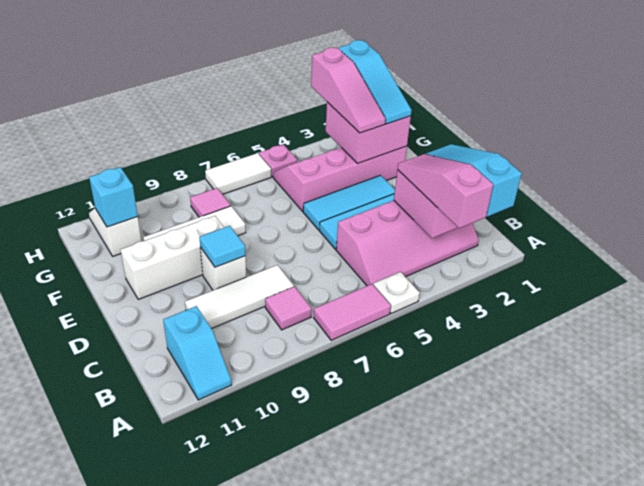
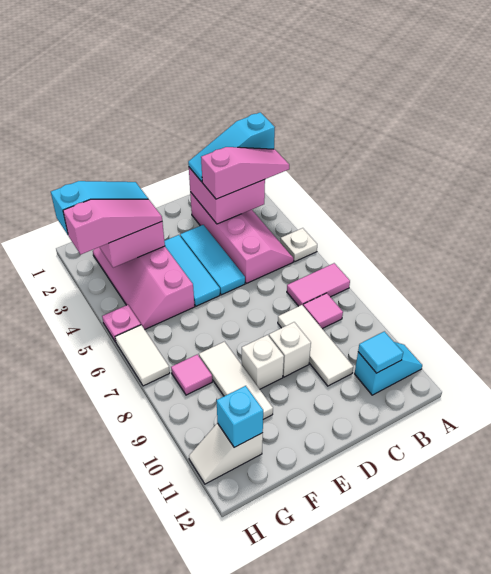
pink slope A3:C3 level 3 top A -> pink slope A3:C3 level 3 top C
pink tile A6:A7 level 1 -> pink tile A7:B7 level 1
cyan tile D9 level 2 -> cyan tile B11 level 2
white brick E9:E11 level 1 -> white brick E9 level 1

